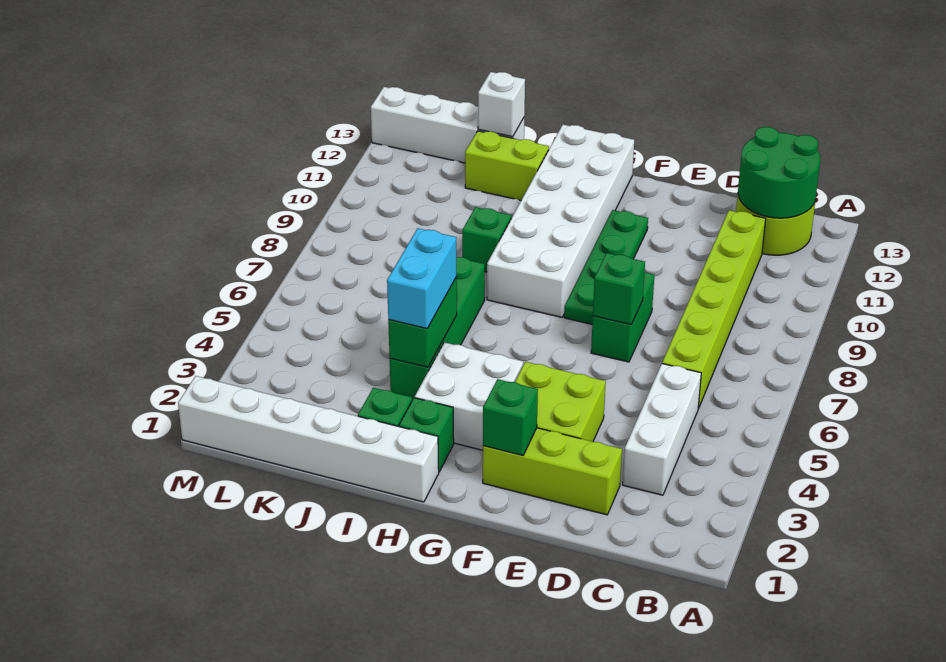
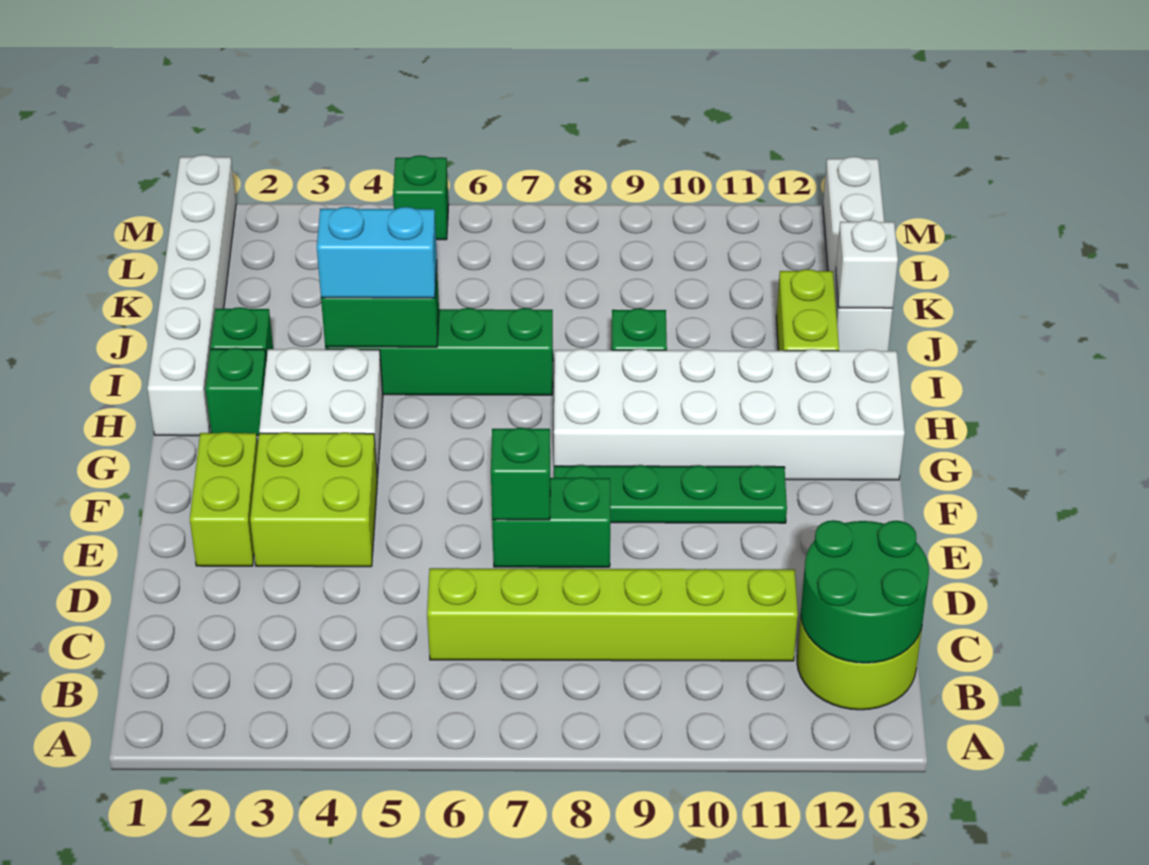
white brick C3:C5 level 1 -> none
lime brick D2:F2 level 1 -> lime brick E2:F2 level 1
green brick F2 level 2 -> green brick M5 level 1

